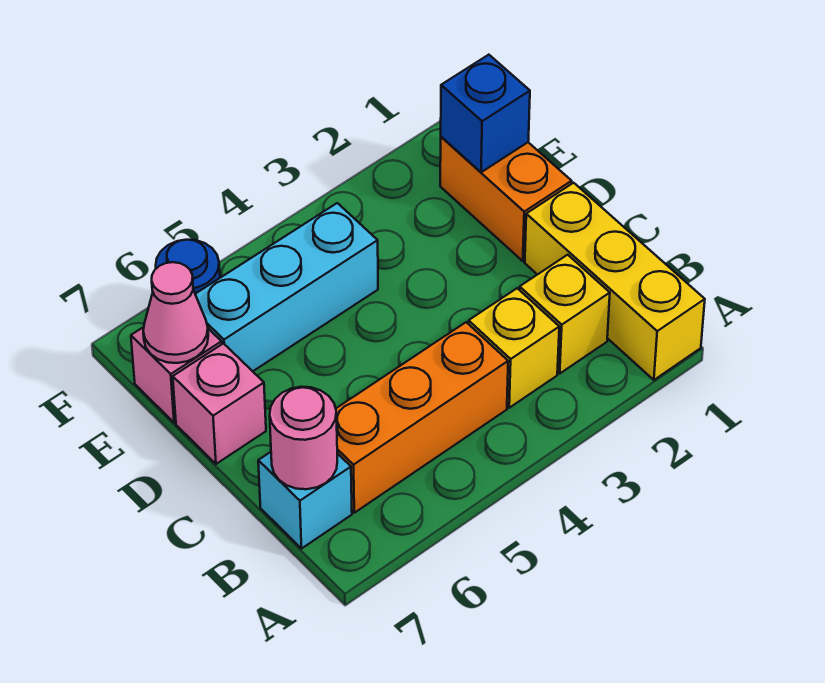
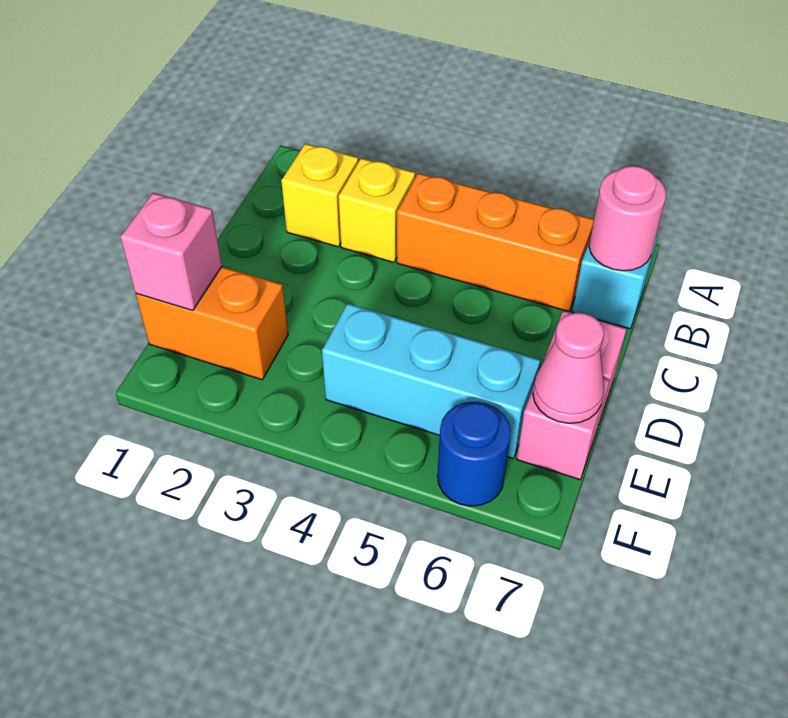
yellow brick A1:C1 level 1 -> none
orange brick D1:E1 level 1 -> orange brick E1:E2 level 1
blue brick E1 level 2 -> pink brick E1 level 2

